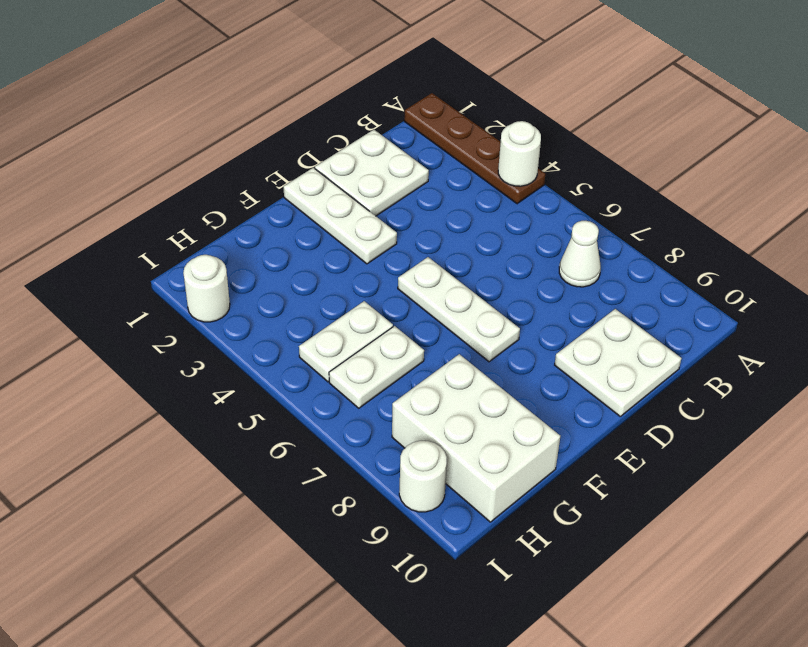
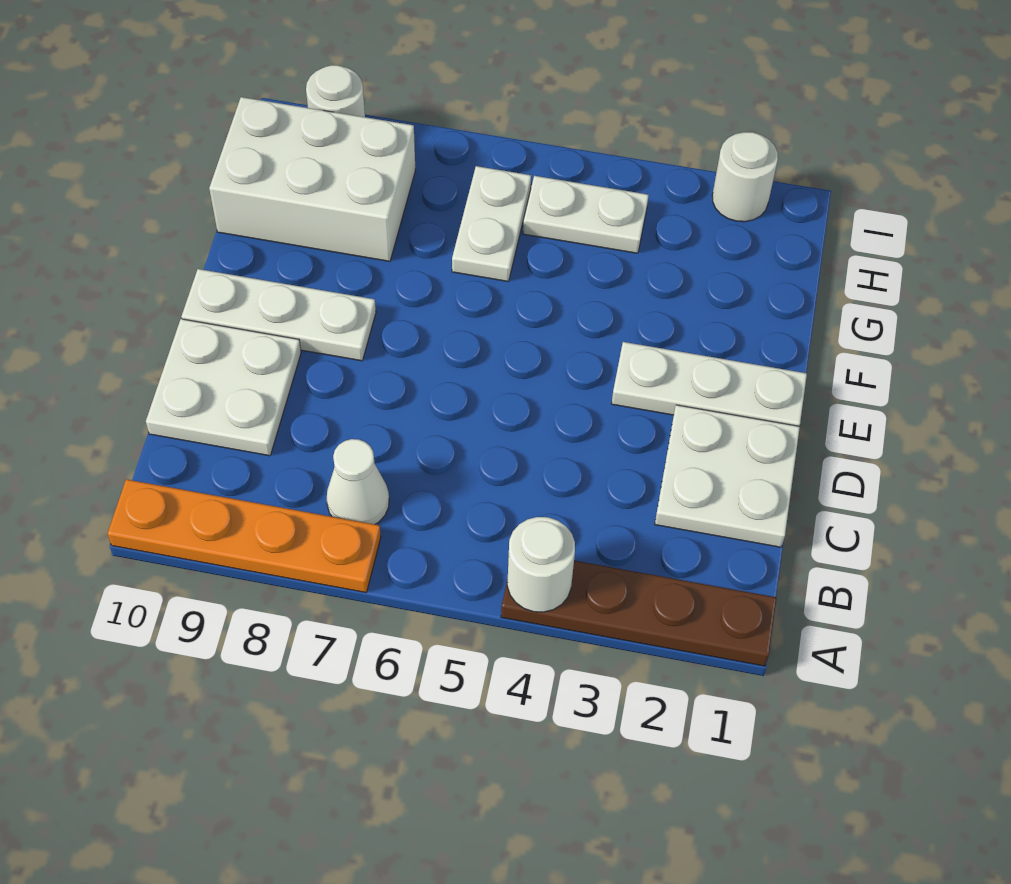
none -> orange plate A7:A10 level 1
white plate E5:E7 level 1 -> white plate E8:E10 level 1
white plate G5:H5 level 1 -> white plate H4:H5 level 1

